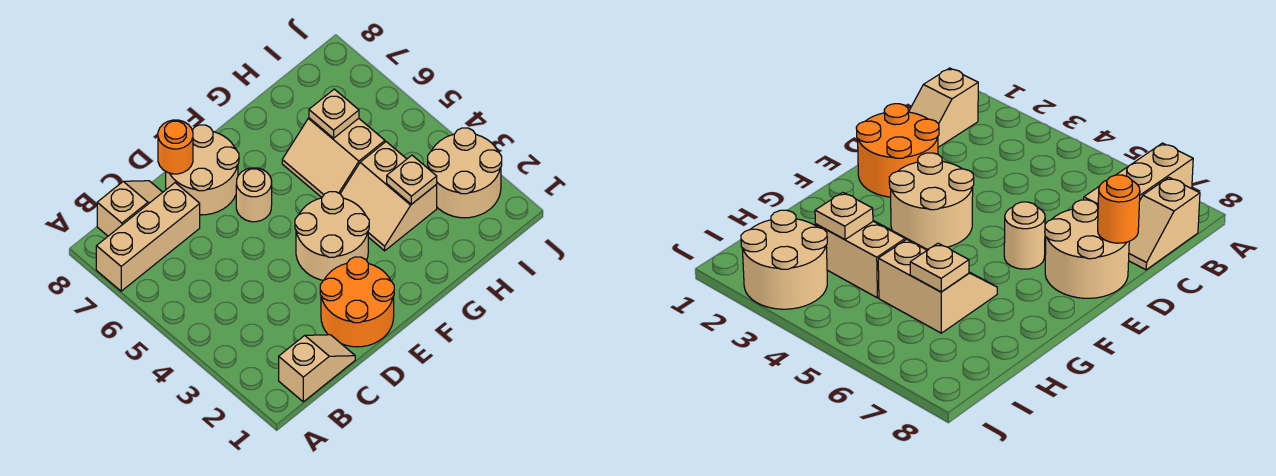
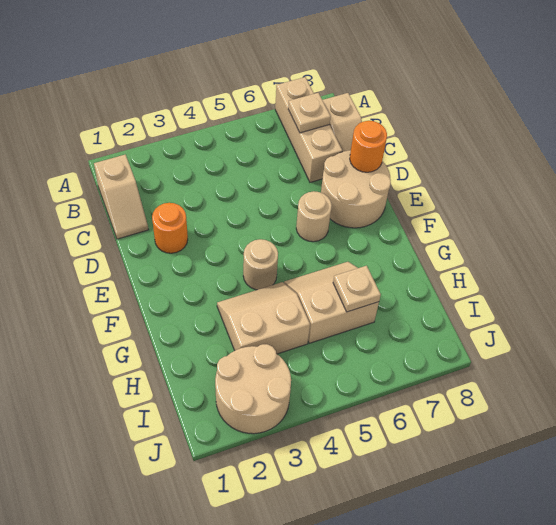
orange round brick D1:E2 level 1 -> orange round brick D2 level 1
tan round brick E3:F4 level 1 -> tan round brick F4 level 1
tan plate H3 level 2 -> tan plate B7 level 2

